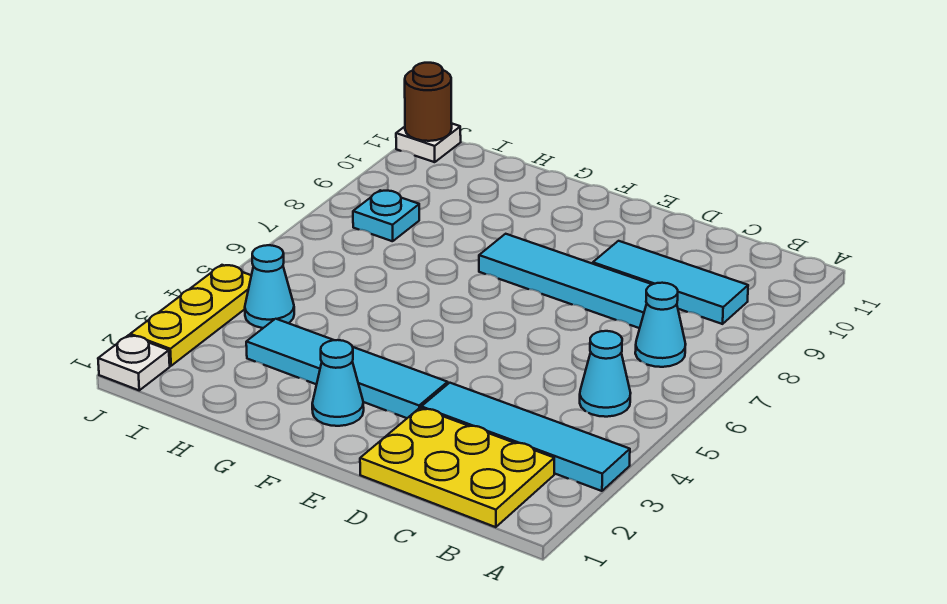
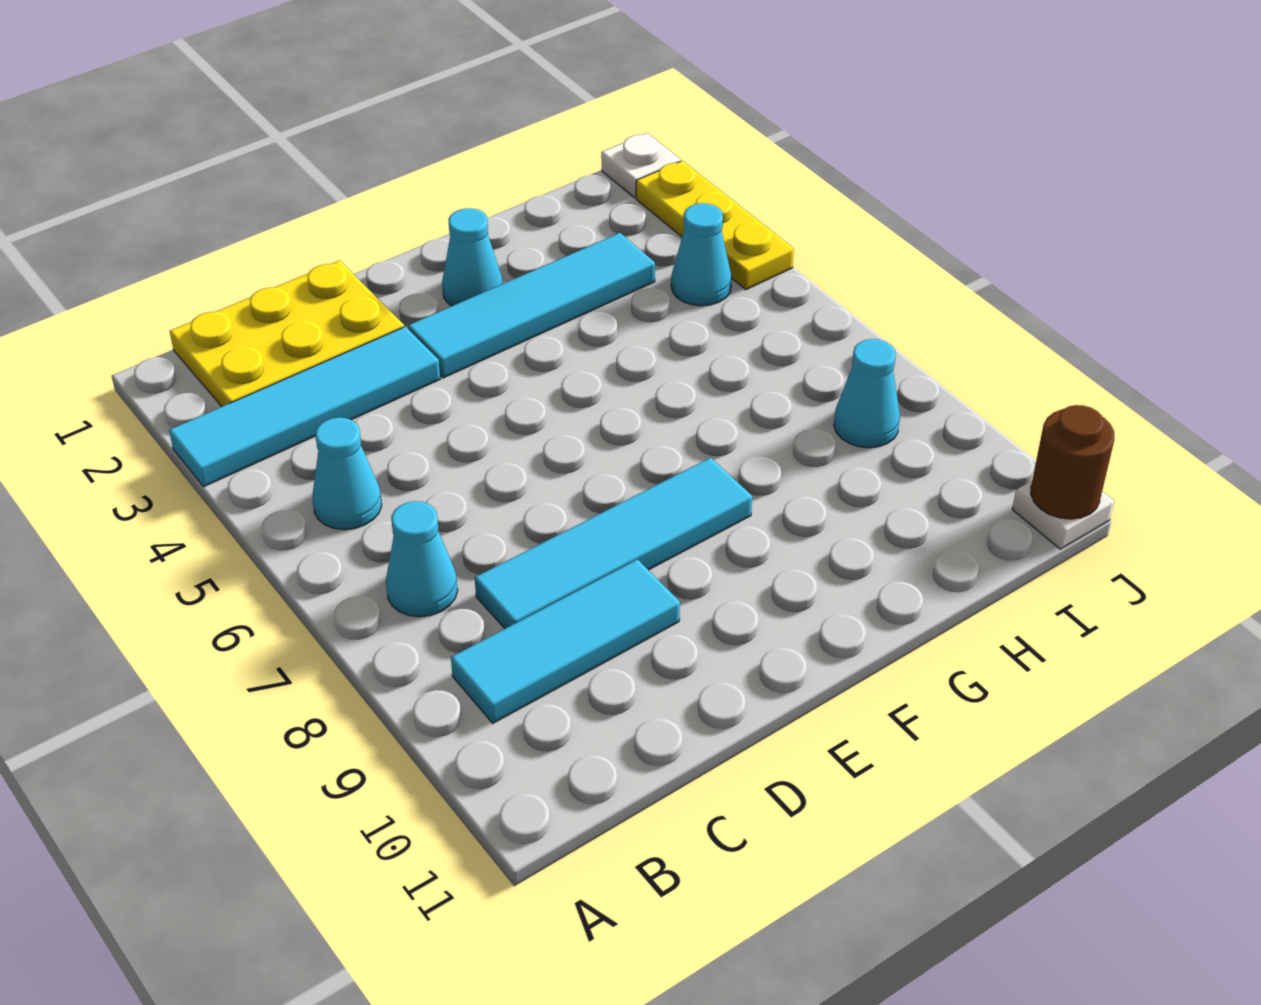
cyan plate I8 level 1 -> cyan cone I8 level 1

